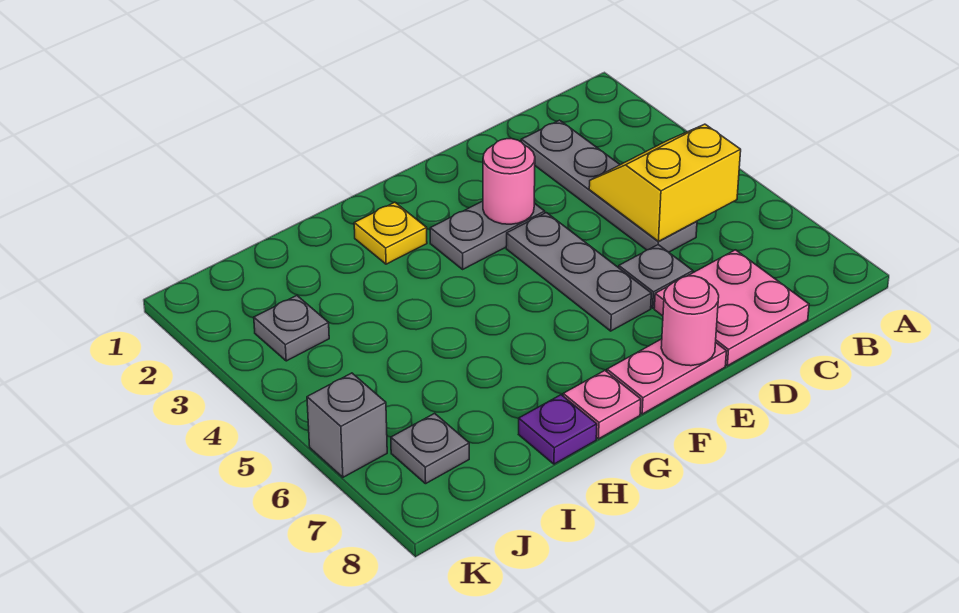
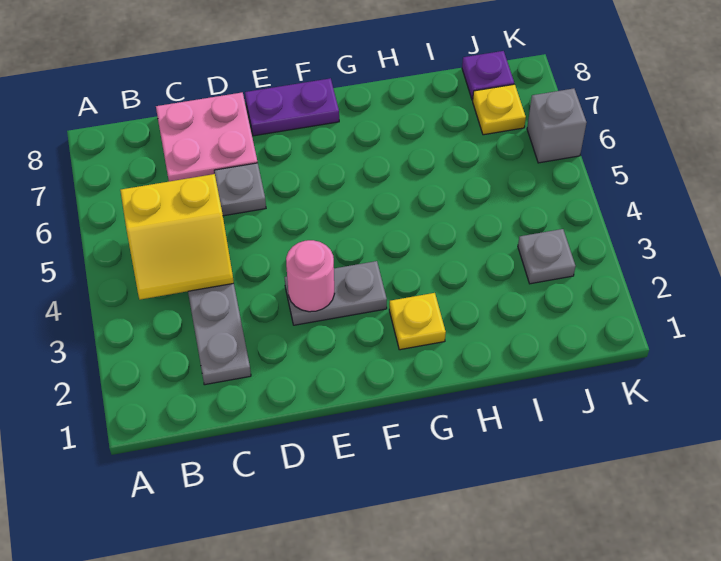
grey plate E4:E6 level 1 -> none
pink plate E8:F8 level 1 -> purple plate E8:F8 level 1
pink round brick E8 level 2 -> none
pink plate G8 level 1 -> none
purple plate H8 level 1 -> purple plate J8 level 1
grey plate J7 level 1 -> yellow plate J7 level 1

